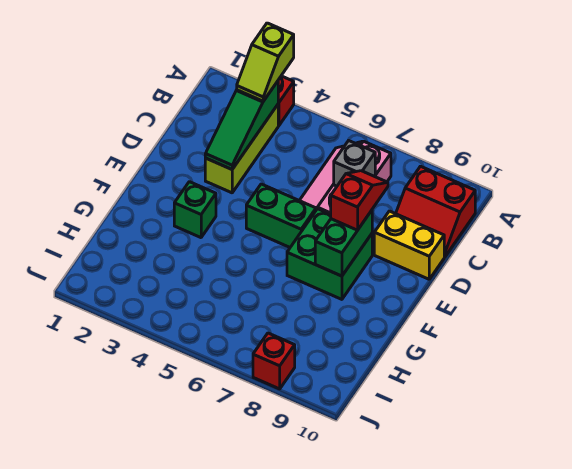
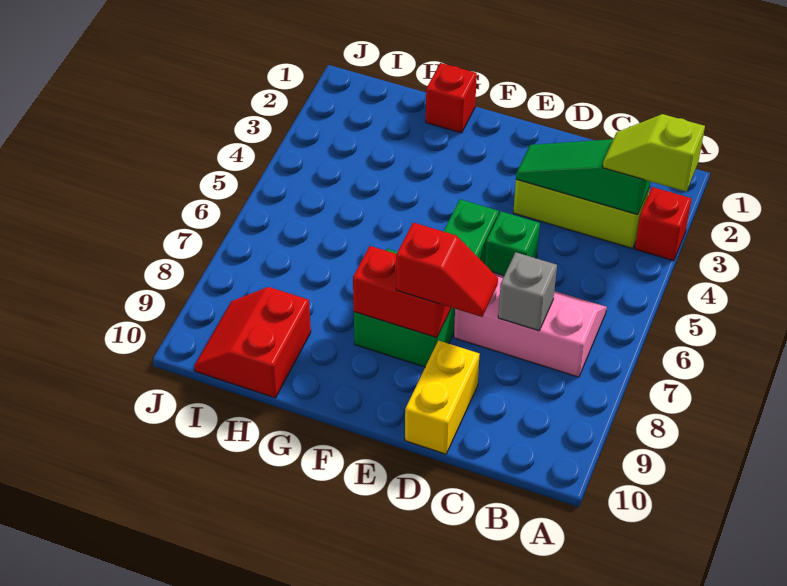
red slope B9:C10 level 1 top B -> red slope H9:I10 level 1 top H
green brick E8:F8 level 2 -> red brick E8:F8 level 2
green brick F3 level 1 -> green brick D5 level 1
red brick J8 level 1 -> red brick G1 level 1

